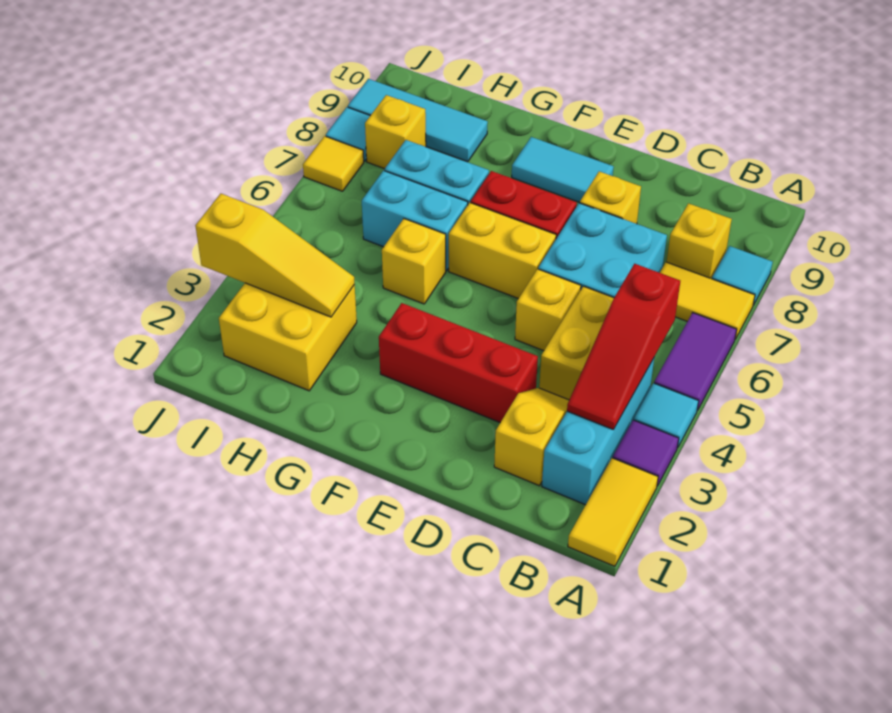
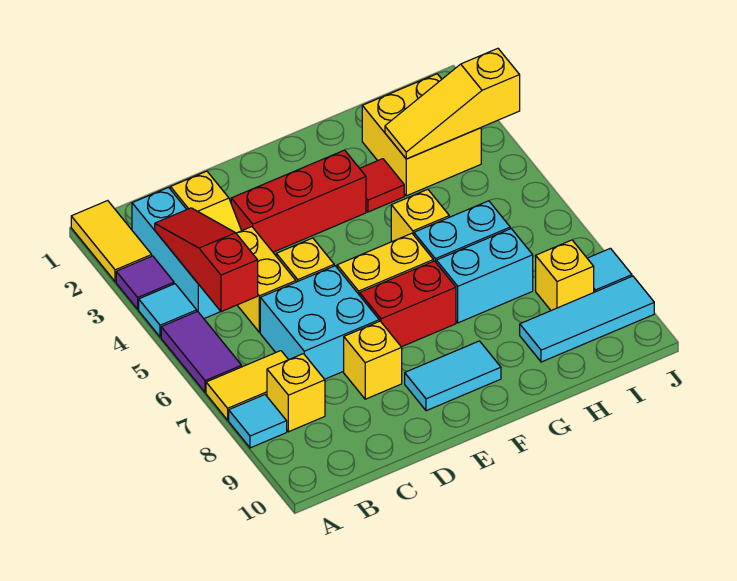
none -> red tile G3 level 1
yellow tile J7 level 1 -> none

